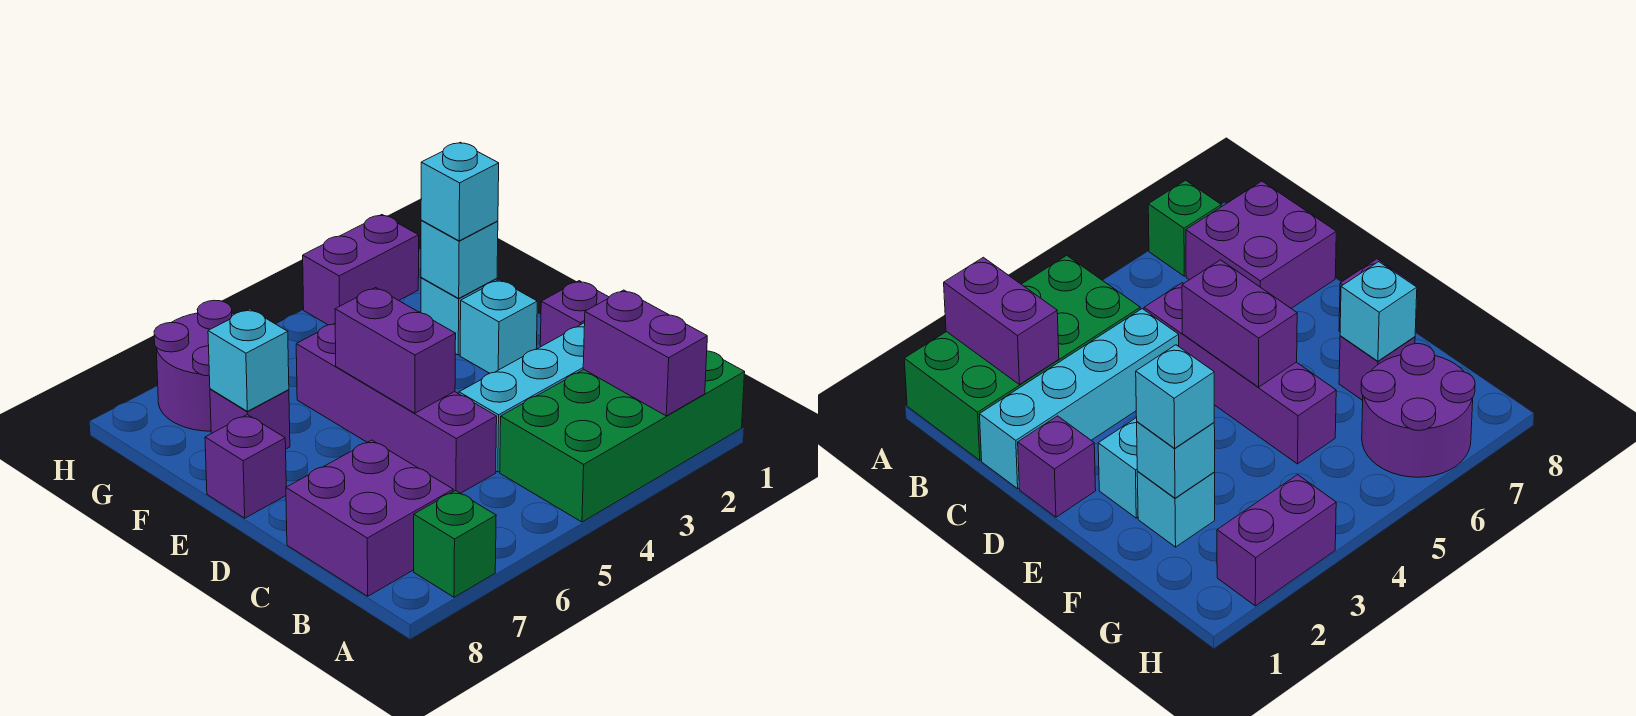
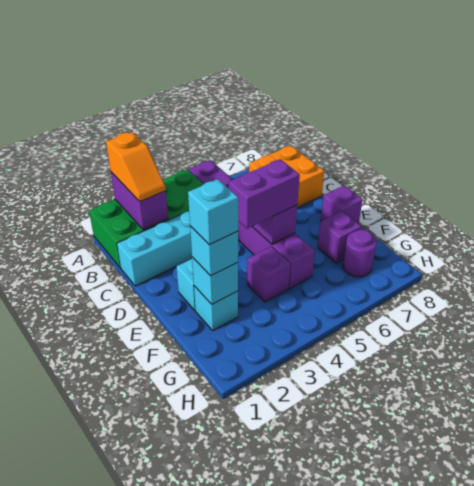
none -> orange slope A2:B2 level 3 top A
green brick A7 level 1 -> none
purple brick B7:C8 level 1 -> orange brick B7:C8 level 1
purple brick C5:F5 level 1 -> purple brick A5:F5 level 1
purple brick D1 level 1 -> purple brick F4 level 1
cyan brick F7 level 2 -> cyan brick F2 level 4
purple round brick G6:H7 level 1 -> purple round brick G7 level 1
purple brick H2:H3 level 1 -> purple brick E4:E5 level 3

